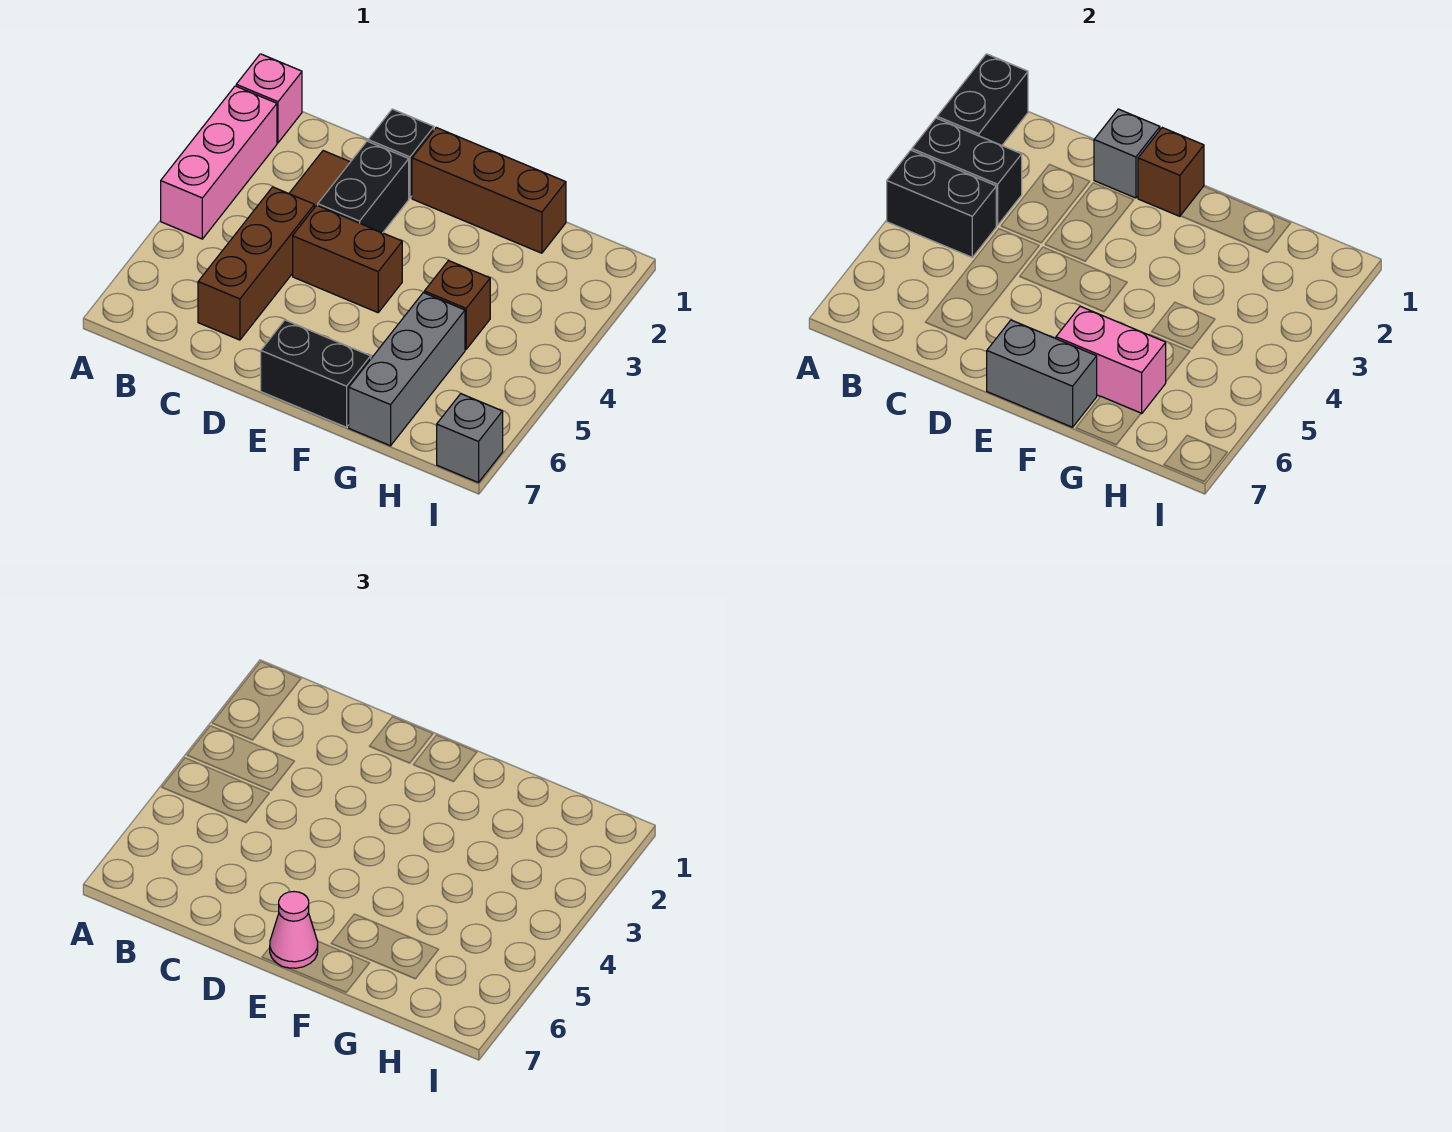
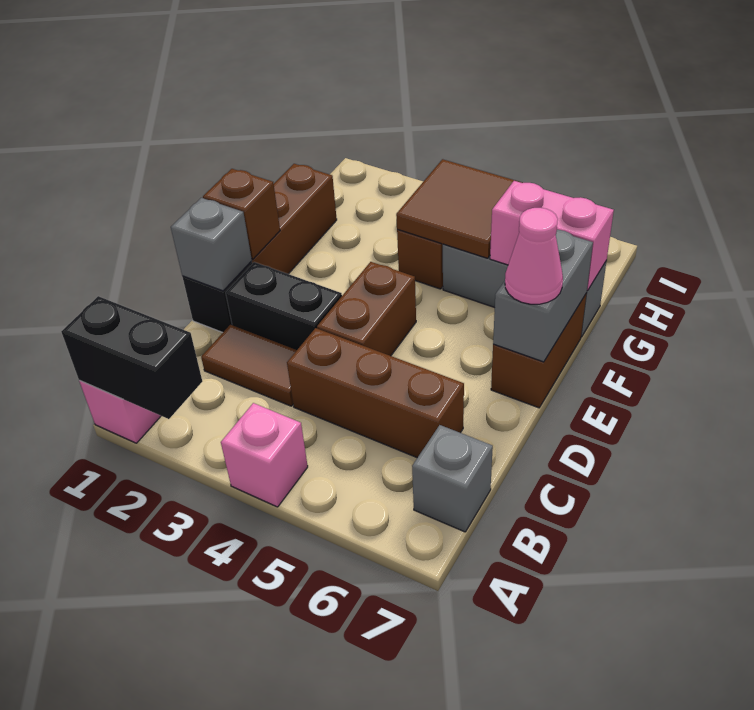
pink brick A2:A4 level 1 -> pink brick A4 level 1
black brick A3:B3 level 2 -> none
black brick A4:B4 level 2 -> none
black brick E7:F7 level 1 -> brown brick E7:F7 level 1
pink brick F6:G6 level 2 -> pink brick G6:G7 level 2
none -> brown tile G4:H5 level 2
grey brick I7 level 1 -> grey brick B7 level 1

